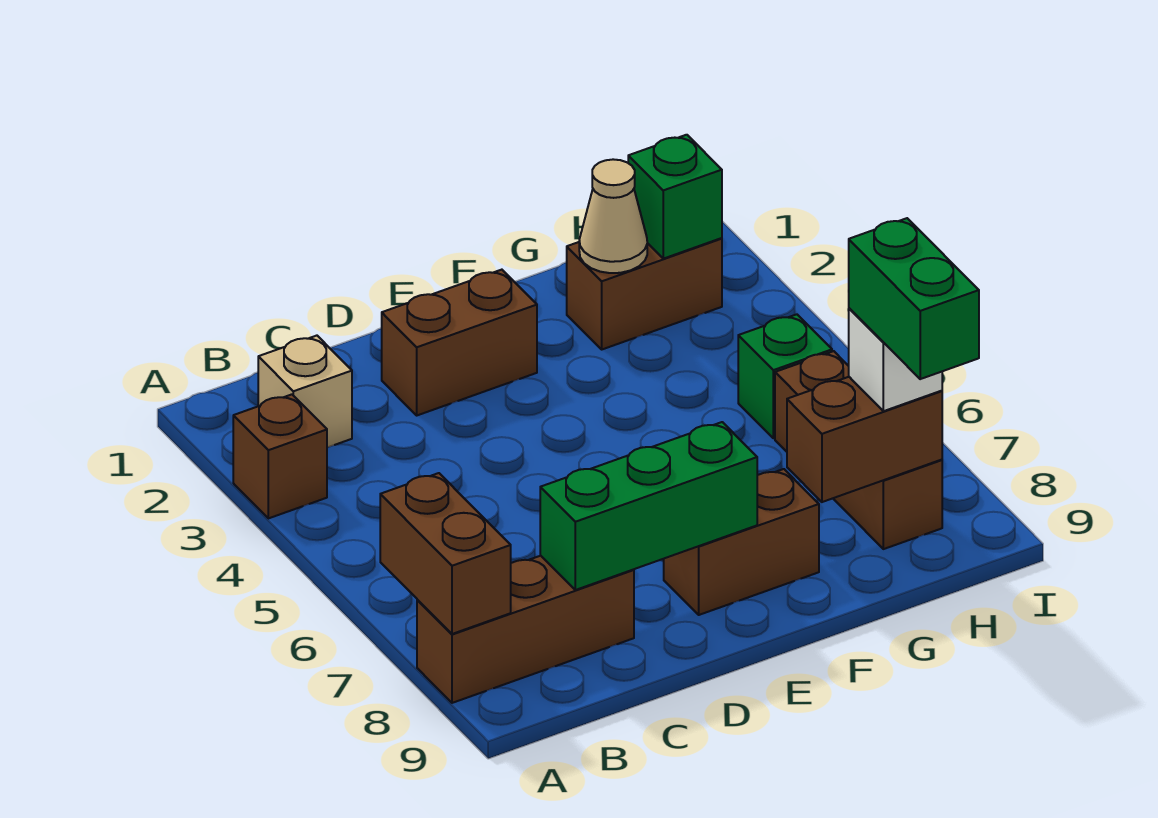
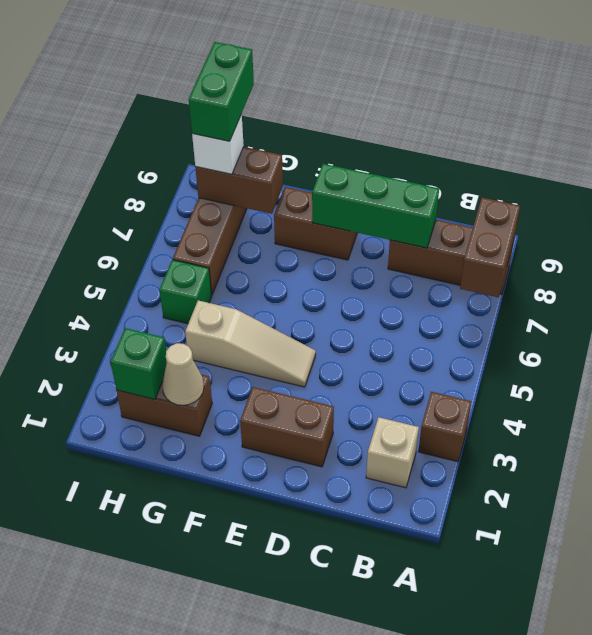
none -> tan slope E4:G4 level 1 top G

